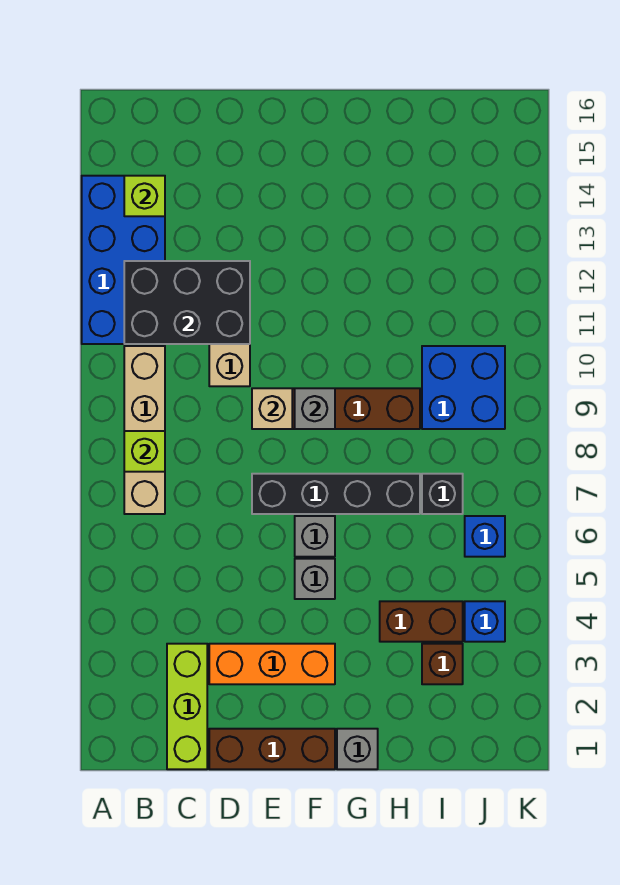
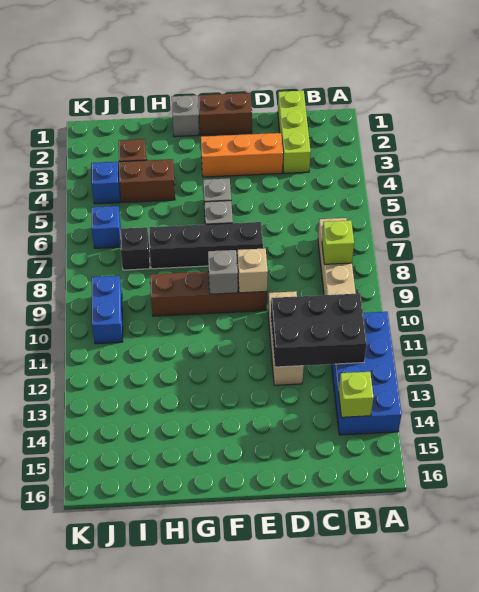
brown brick D1:F1 level 1 -> brown brick E1:F1 level 1
blue brick I9:J10 level 1 -> blue brick J9:J10 level 1

